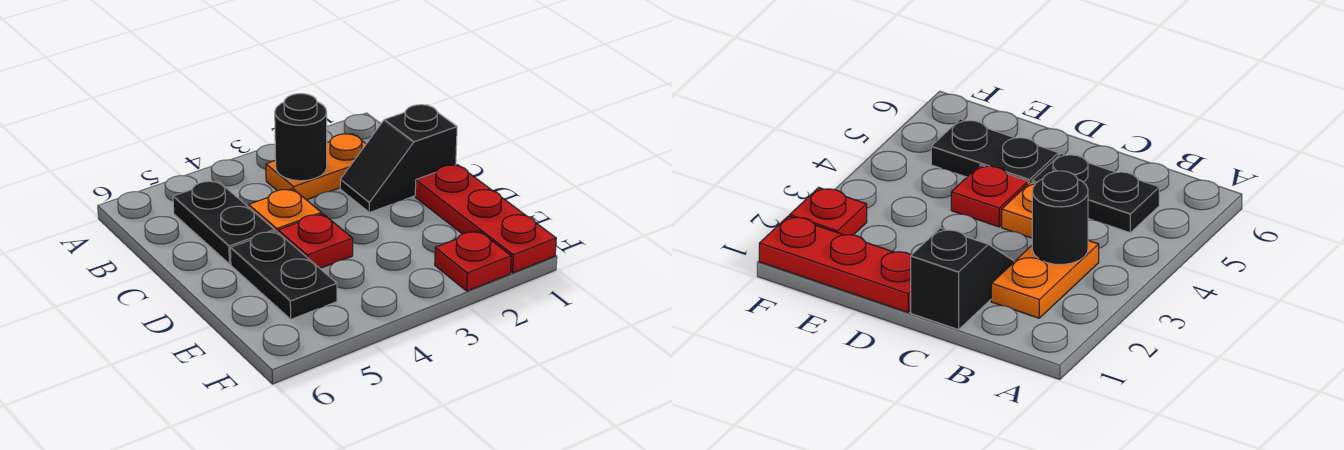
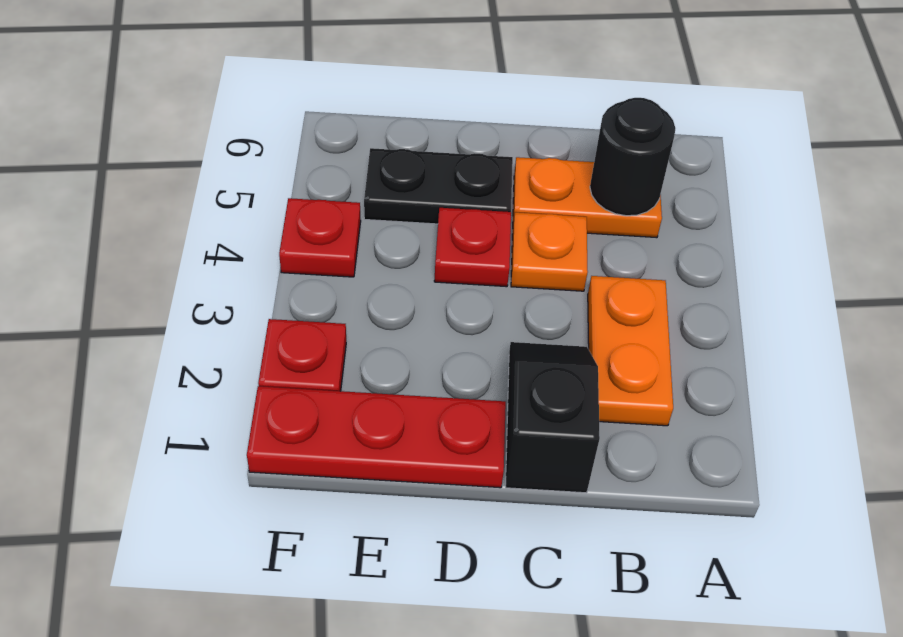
black round brick B3 level 2 -> black round brick B5 level 2
black plate B5:C5 level 1 -> orange plate B5:C5 level 1
none -> red plate F4 level 1

